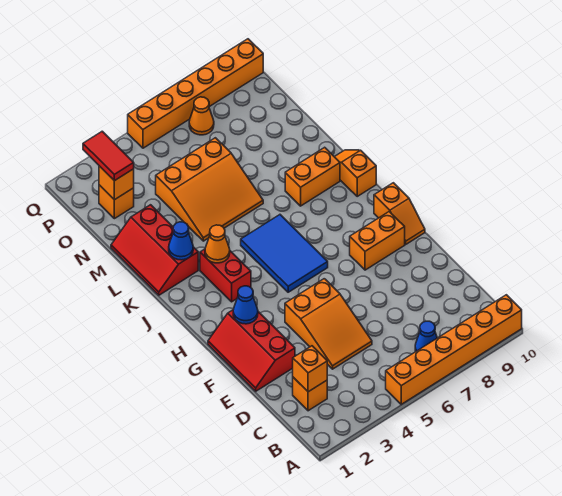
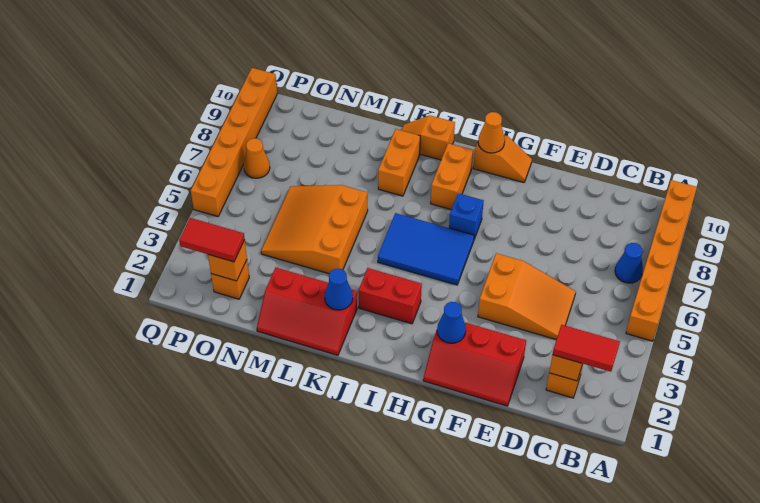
none -> red tile B2:C2 level 3
orange brick G8:G9 level 1 -> orange brick I8:I9 level 1
none -> blue brick H7 level 1
orange cone J3 level 2 -> orange cone H10 level 2
orange slope L4:N6 level 1 top N -> orange slope L4:N6 level 1 top L

